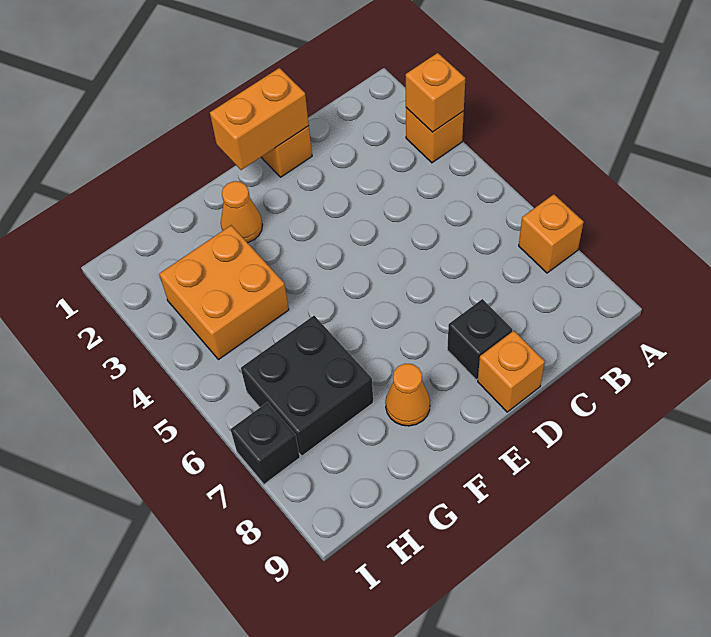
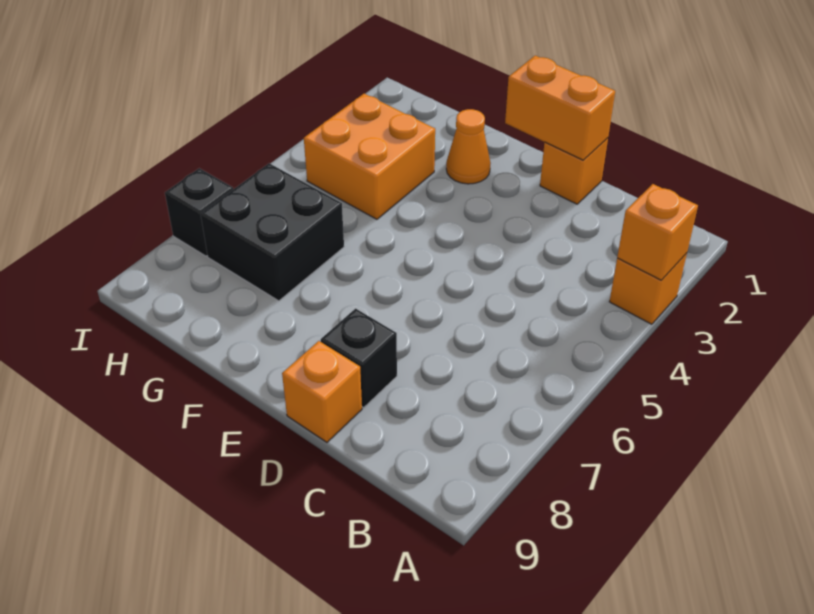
orange brick A7 level 1 -> none
orange cone F8 level 1 -> none

